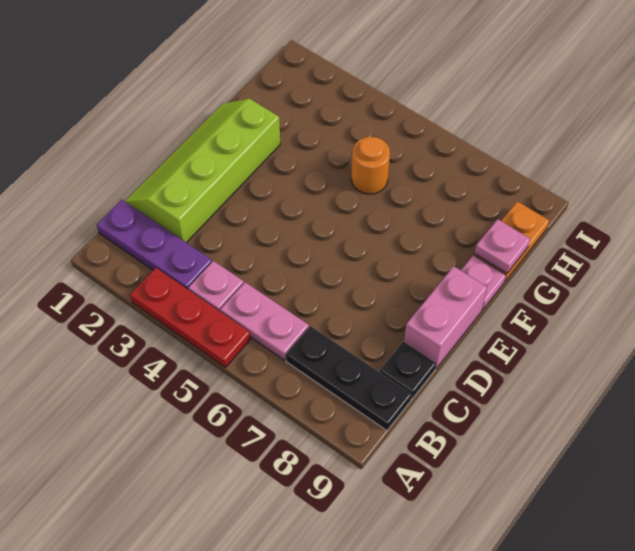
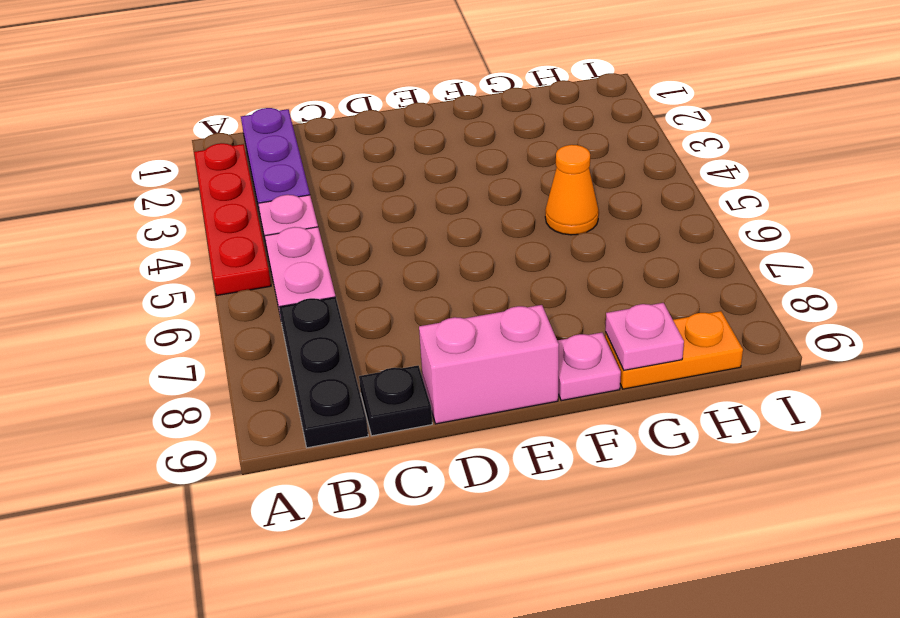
red plate A3:A5 level 1 -> red plate A2:A5 level 1
lime slope C1:F2 level 1 top 2 -> none
orange round brick G5 level 1 -> orange cone G5 level 1

